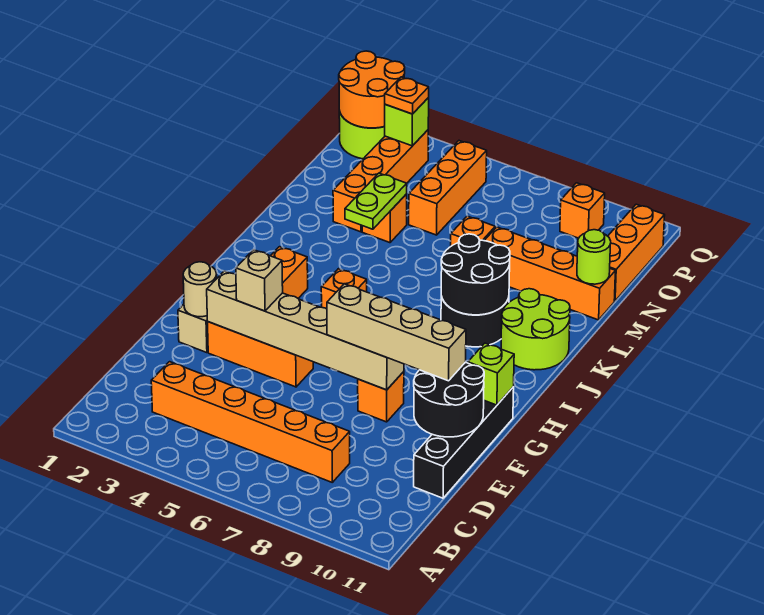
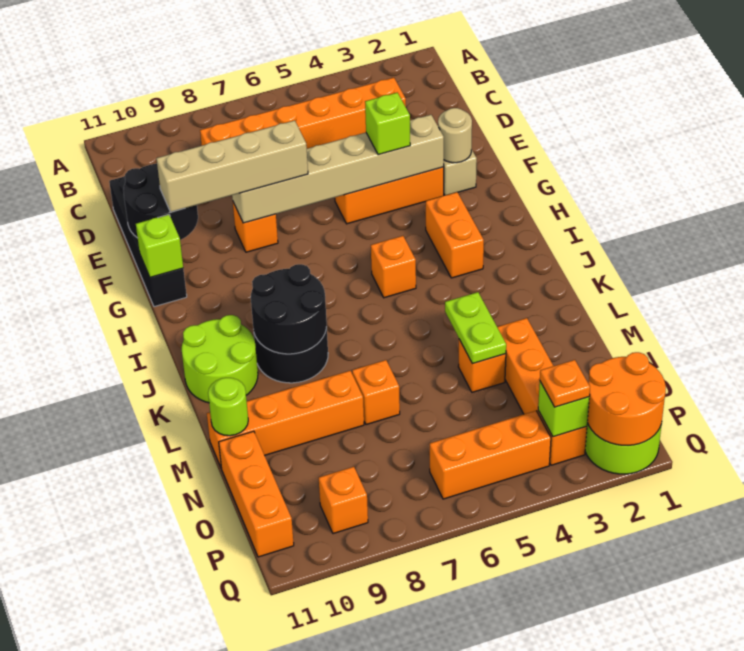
tan brick F4 level 3 -> lime brick F4 level 3
orange brick N5:P5 level 1 -> orange brick P4:P6 level 1

